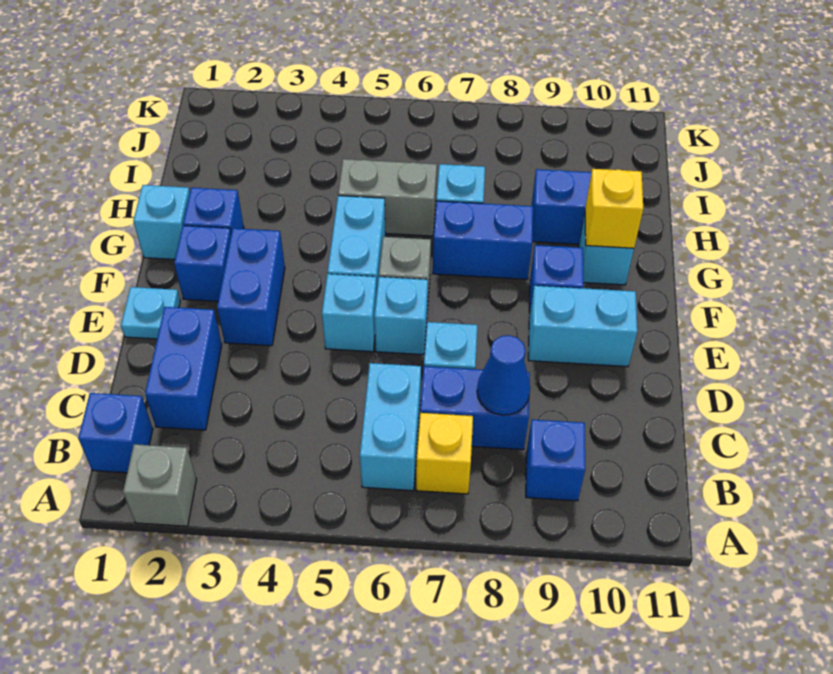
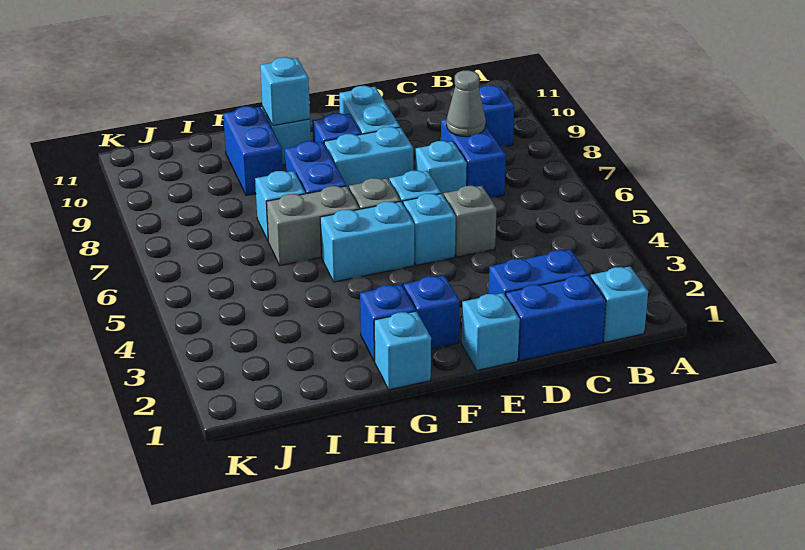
grey brick A2 level 1 -> grey brick D5 level 1
blue brick B1 level 1 -> cyan brick B1 level 1
cyan brick B6:C6 level 1 -> cyan brick E8:F8 level 1
yellow brick B7 level 1 -> none
blue cone C8 level 2 -> grey cone C8 level 2
cyan plate E1 level 1 -> cyan brick E1 level 1
blue brick E3:F3 level 1 -> blue brick C1:D1 level 1
yellow brick G10 level 2 -> cyan brick G10 level 2
grey brick H5:H6 level 1 -> grey brick G6:H6 level 1

